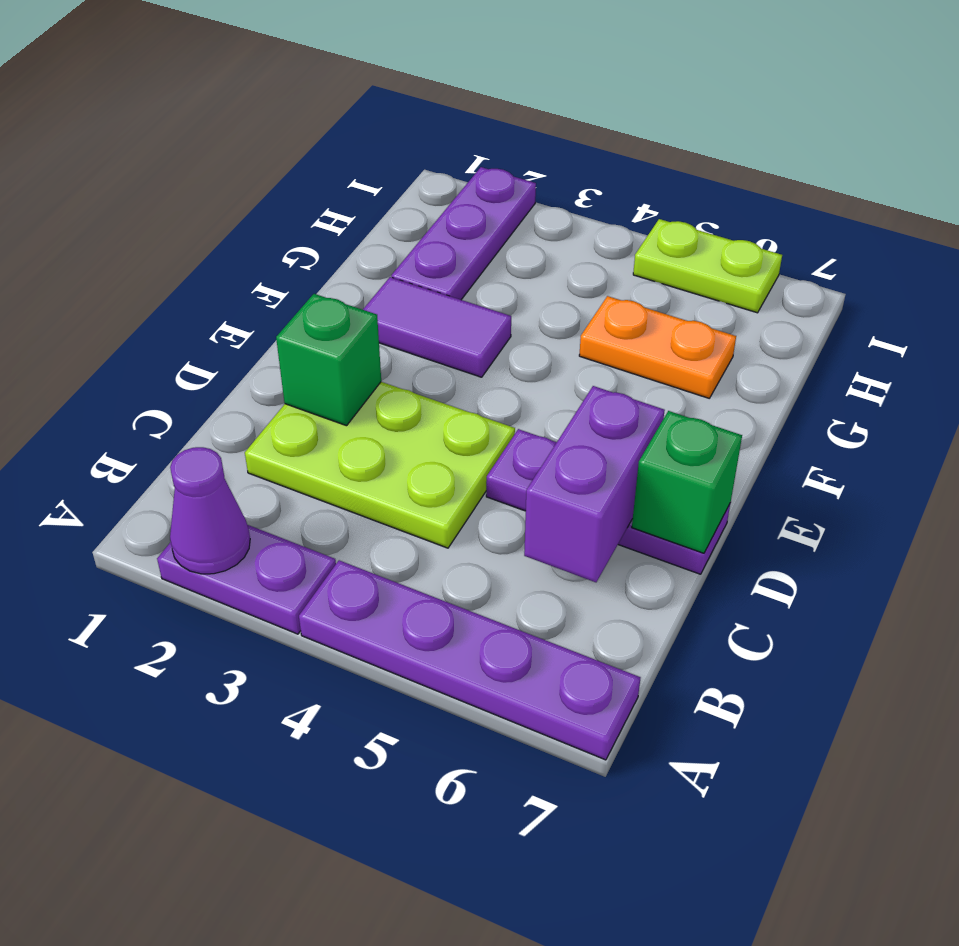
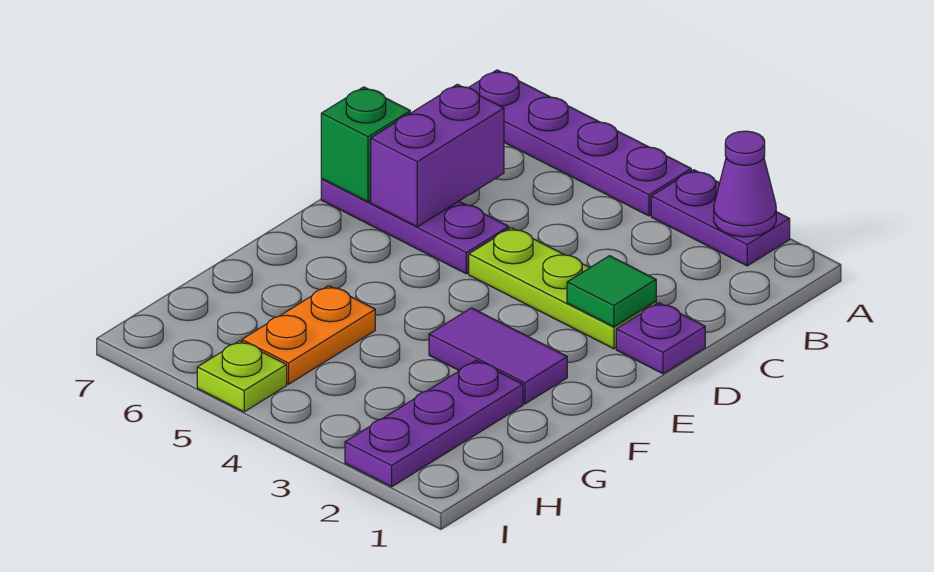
lime plate C2:D4 level 1 -> lime plate D2:D4 level 1
none -> purple plate D1 level 1
green brick D2 level 2 -> green tile D2 level 2
orange plate G5:G6 level 1 -> orange plate G5:H5 level 1
lime plate I5:I6 level 1 -> lime plate I5 level 1

